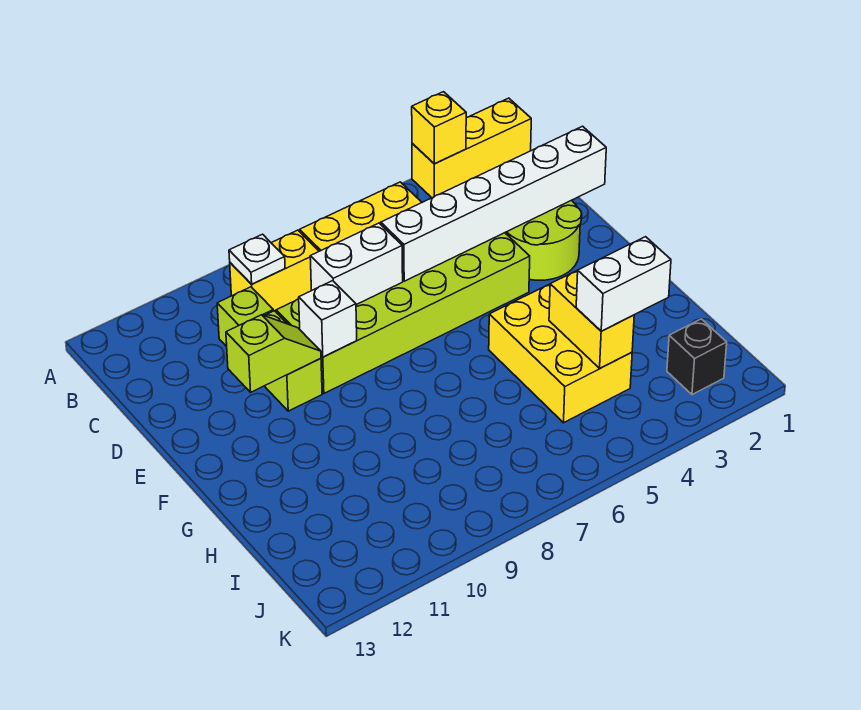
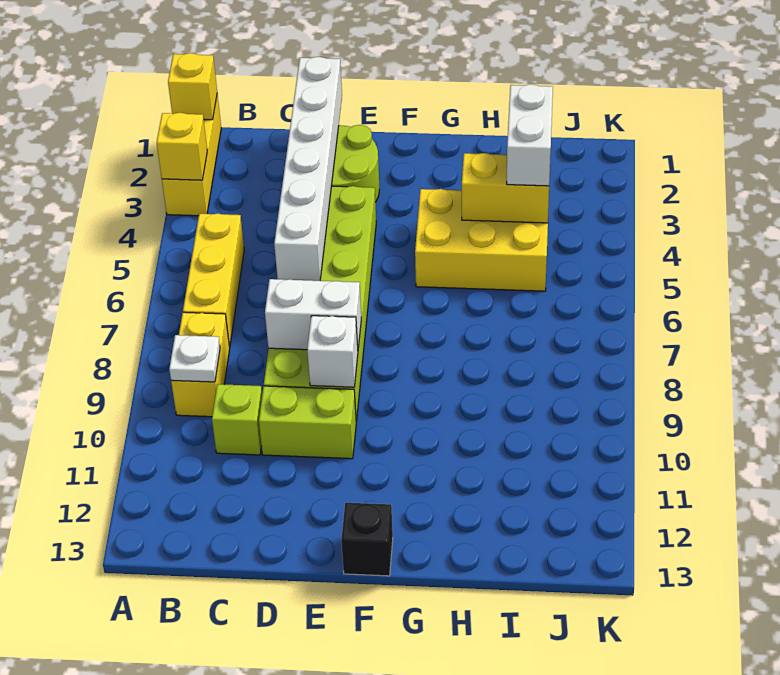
none -> yellow brick A1 level 2
white brick D7:D8 level 2 -> white brick D8:E8 level 2
lime slope E10:E11 level 2 top 11 -> none
black brick J2 level 1 -> black brick F13 level 1

